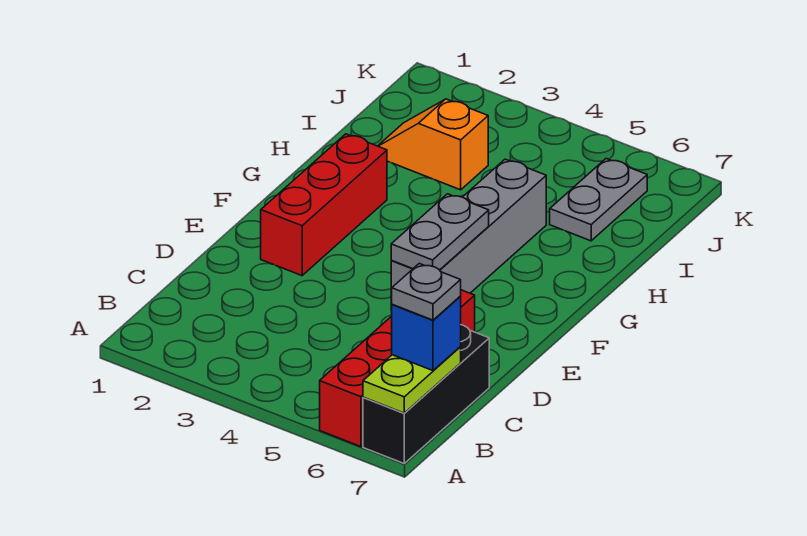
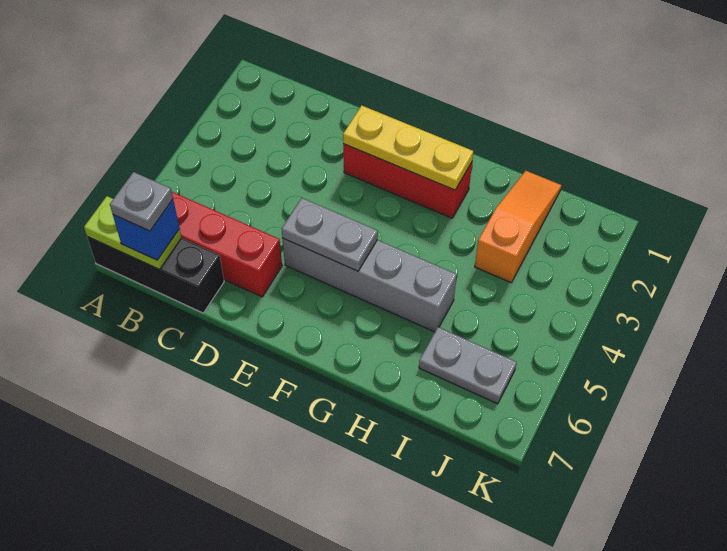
none -> yellow plate E2:G2 level 2
orange slope I2:I3 level 1 top 3 -> orange slope I1:I3 level 1 top 3

